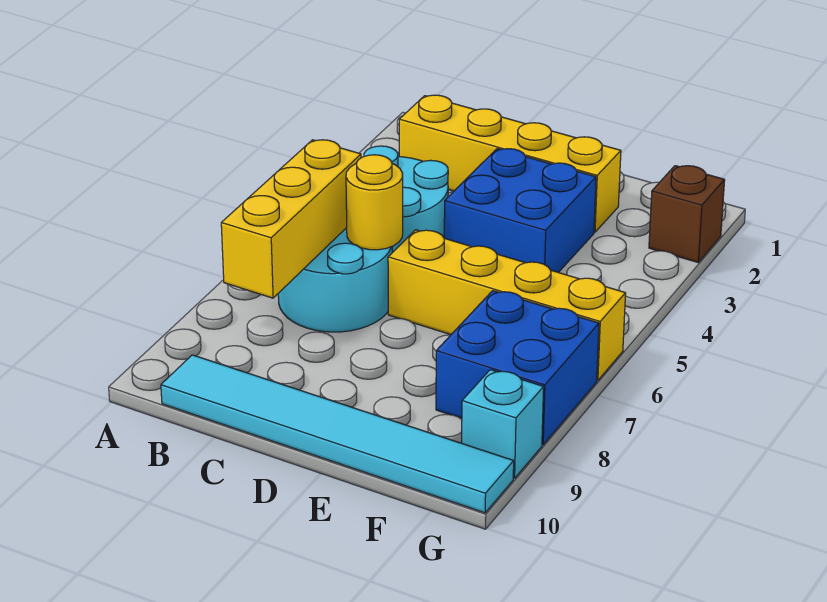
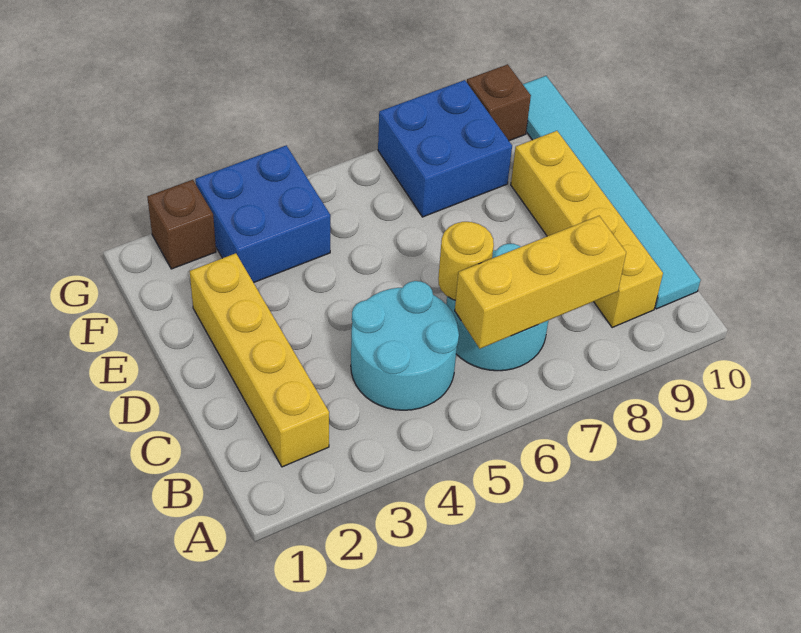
blue brick D3:E4 level 1 -> blue brick F3:G4 level 1
yellow brick D6:G6 level 1 -> yellow brick B9:E9 level 1
cyan brick G9 level 1 -> brown brick G9 level 1

